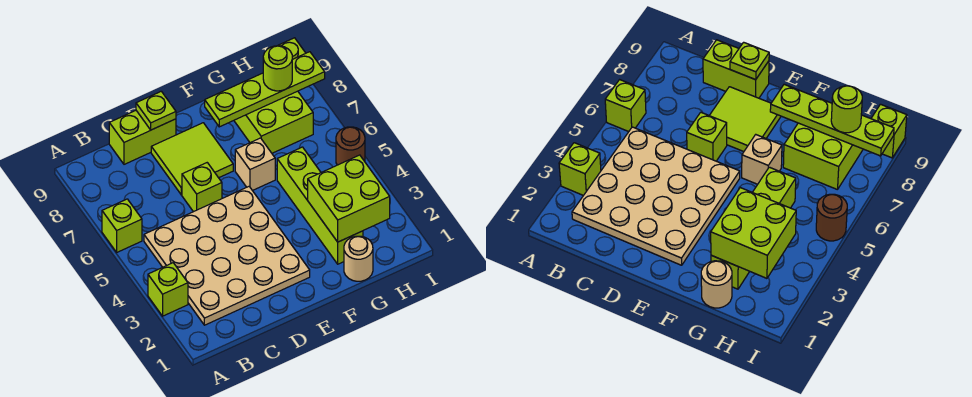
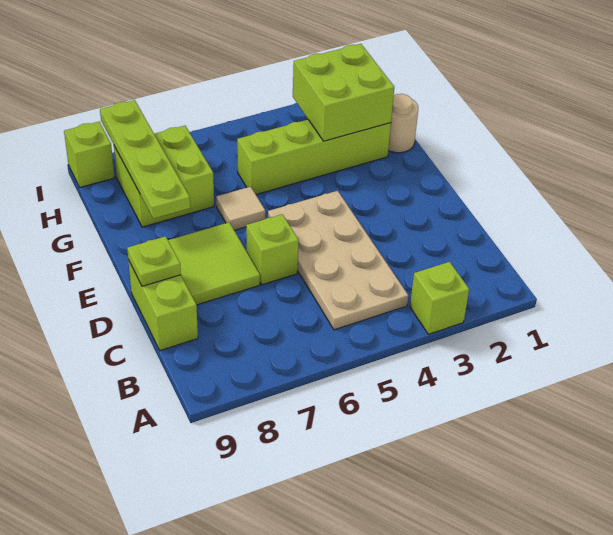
lime brick A6 level 1 -> none
tan plate B2:E5 level 1 -> tan plate B4:E5 level 1
tan brick F6 level 1 -> tan tile F6 level 1
lime round brick H8 level 3 -> none
brown round brick I5 level 1 -> none

